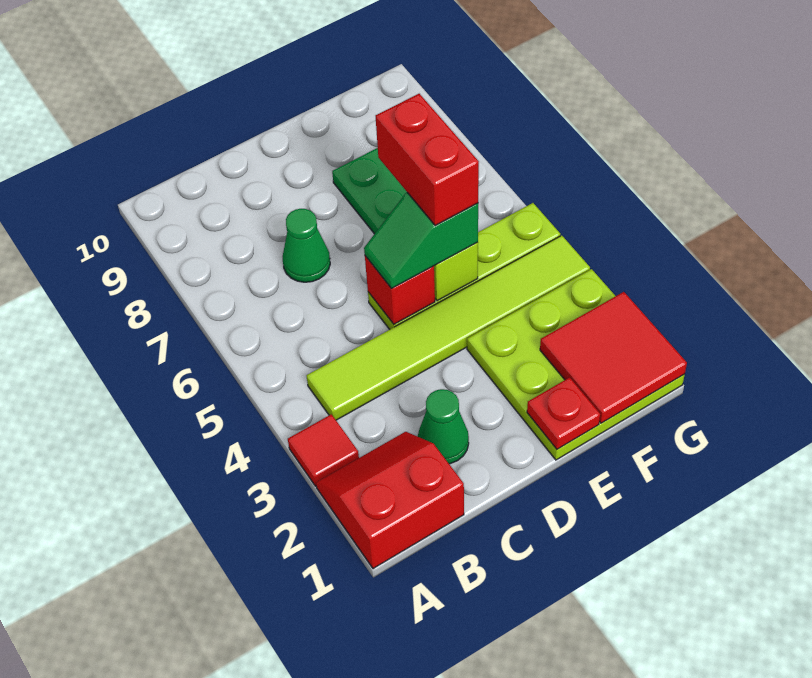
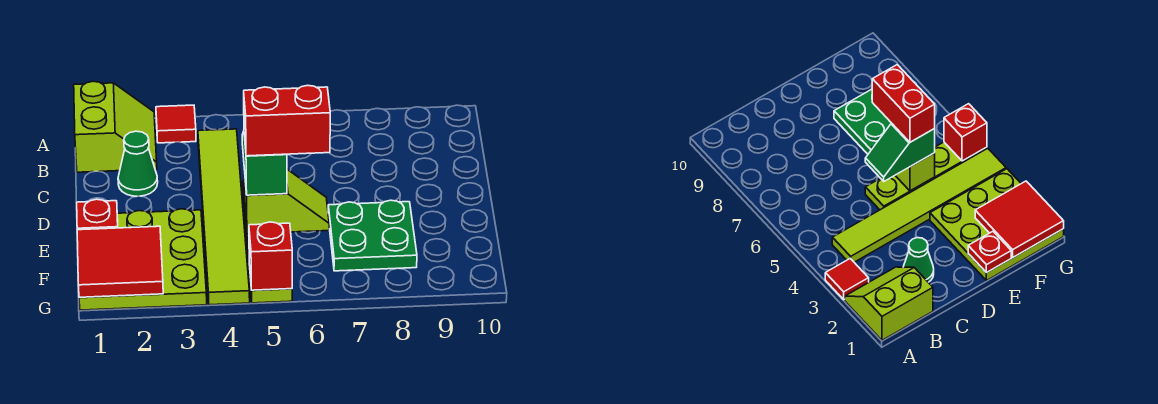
red slope A1:B2 level 1 top 1 -> lime slope A1:B2 level 1 top 1
green cone C7 level 1 -> none
red brick D5 level 2 -> red brick G5 level 2

